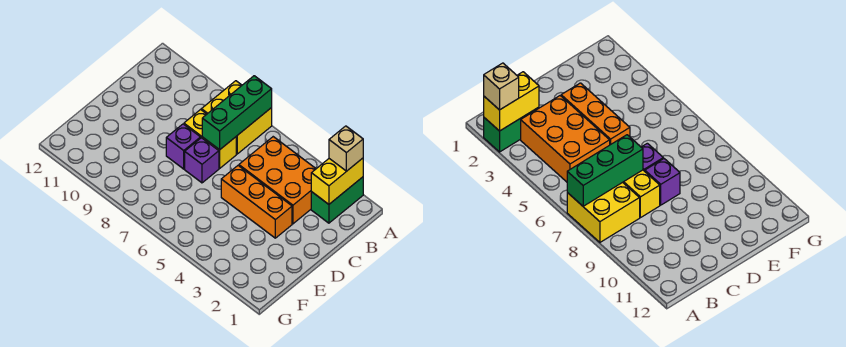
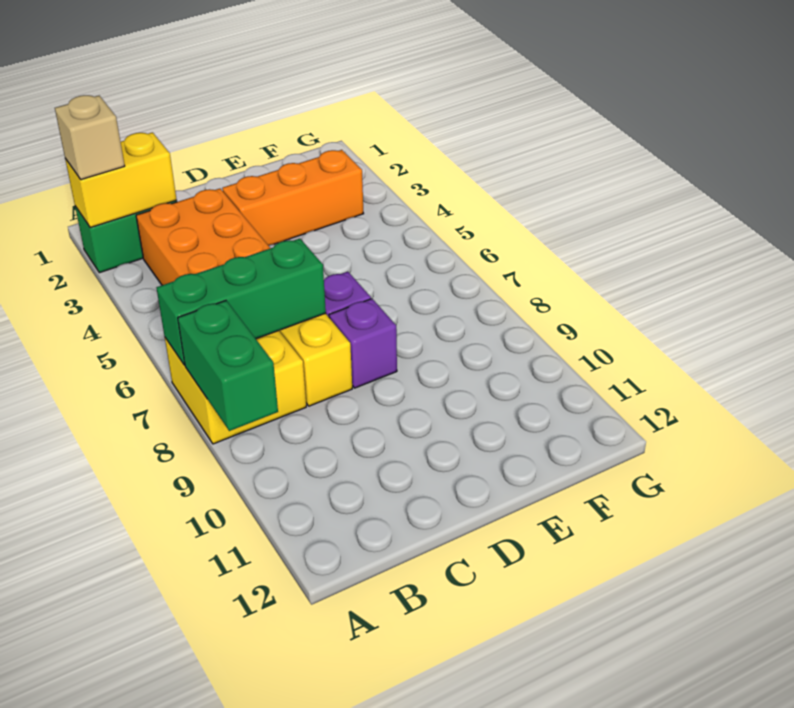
none -> green brick A8:A9 level 2
orange brick D3:D5 level 1 -> orange brick D3:F3 level 1

